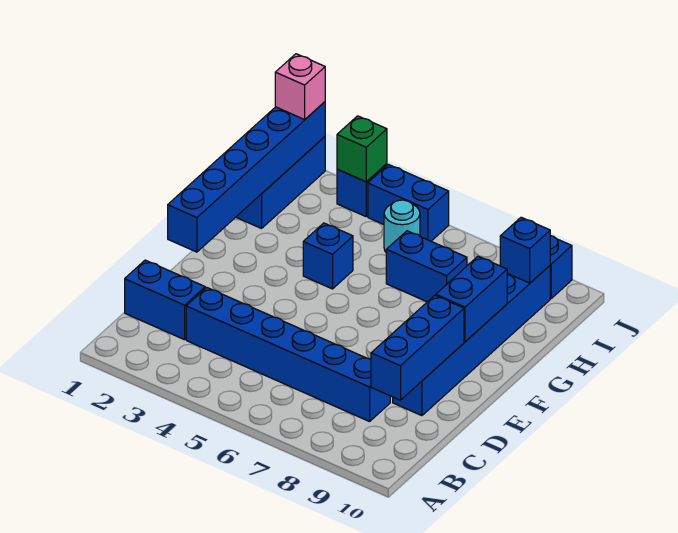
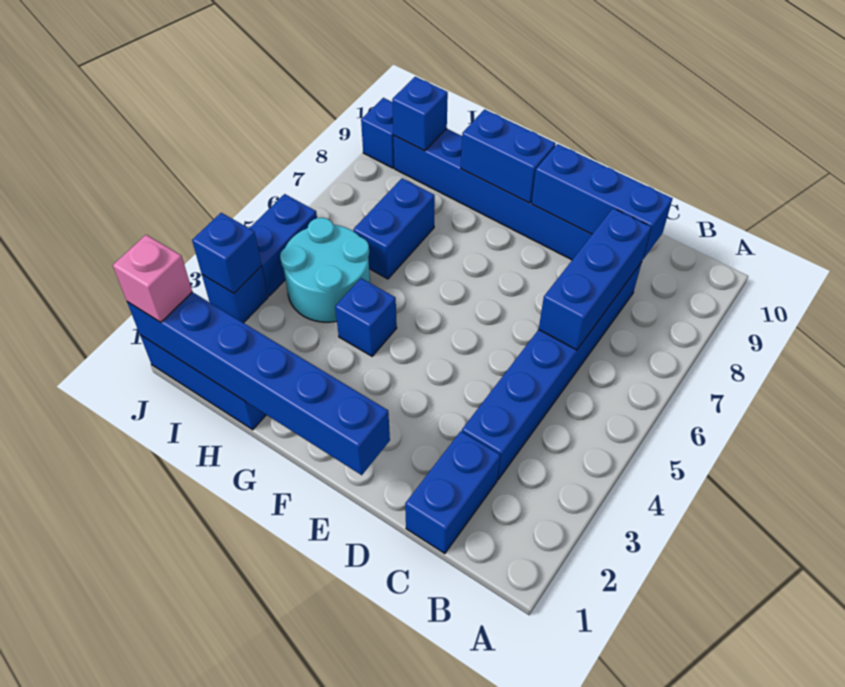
none -> blue brick C6:C8 level 2
cyan round brick I5 level 1 -> cyan round brick H4:I5 level 1
green brick J3 level 2 -> blue brick J3 level 2

